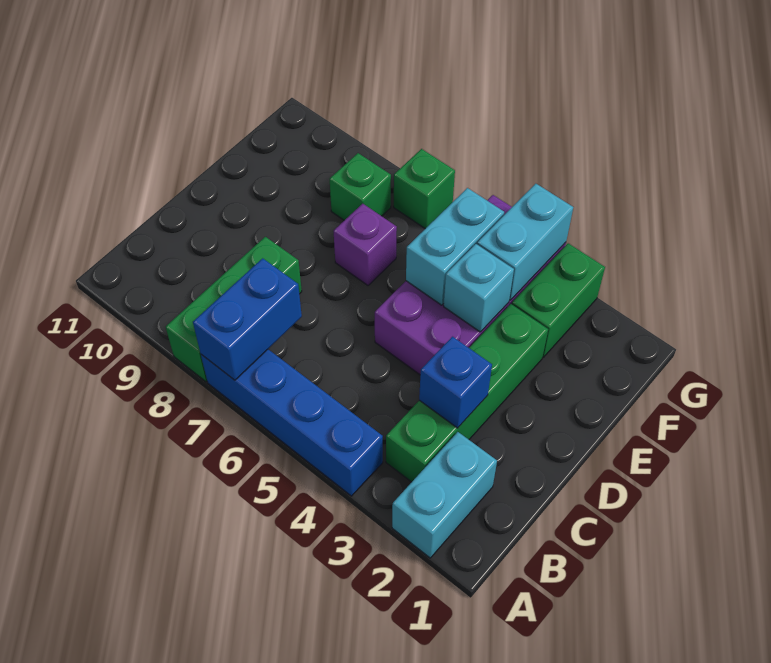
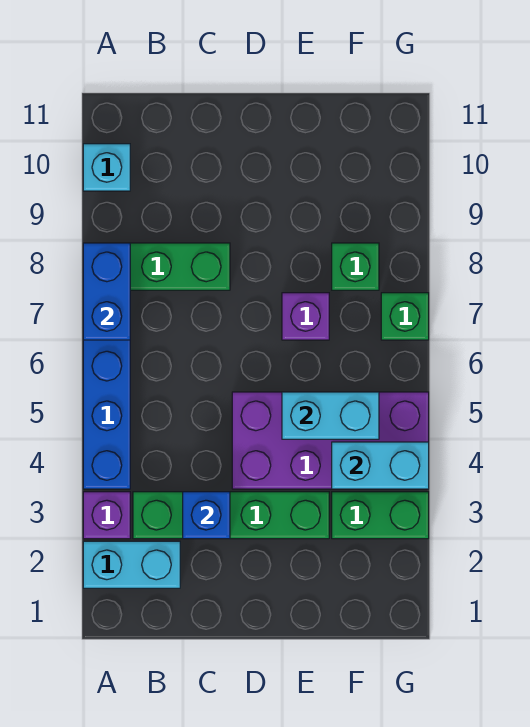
none -> purple brick A3 level 1
blue brick A7:B7 level 2 -> blue brick A7:A8 level 2
cyan brick E4 level 2 -> cyan brick A10 level 1

